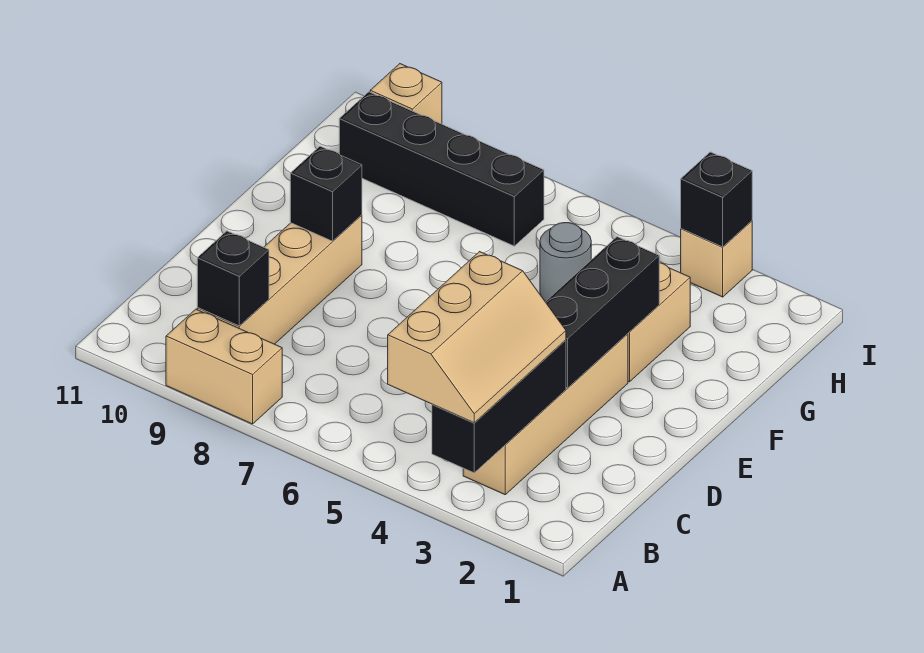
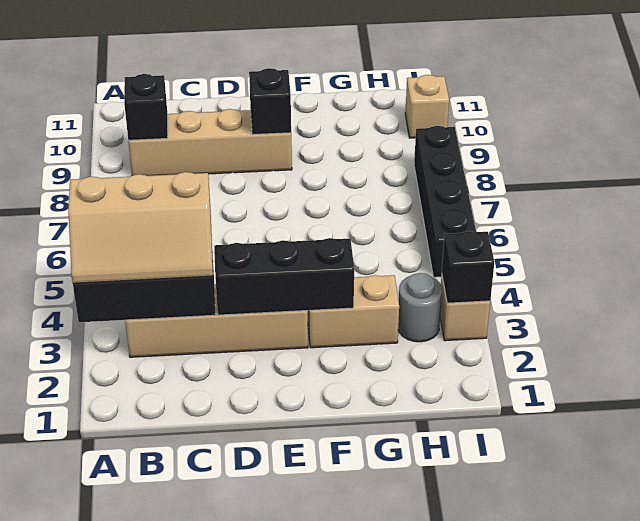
tan brick A8:A9 level 1 -> none
grey round brick G5 level 1 -> grey round brick H3 level 1
black brick H7:H10 level 1 -> black brick I5:I8 level 1

